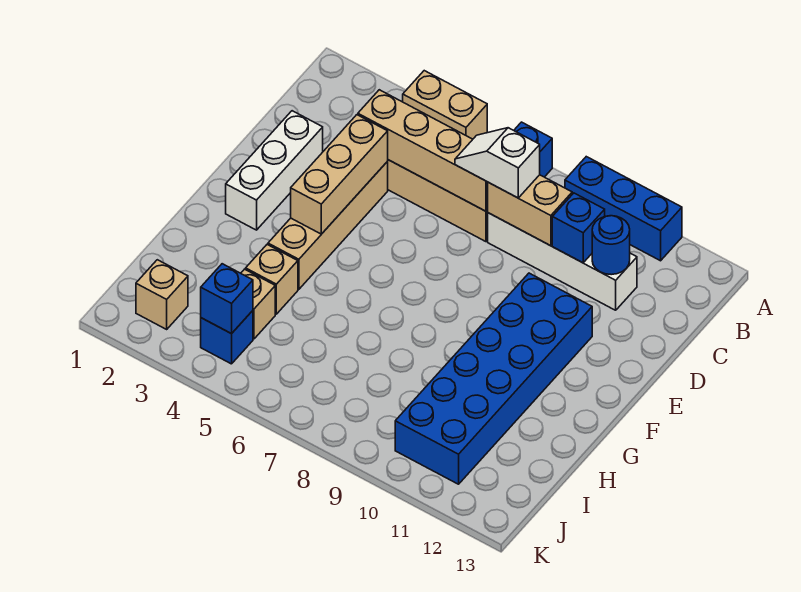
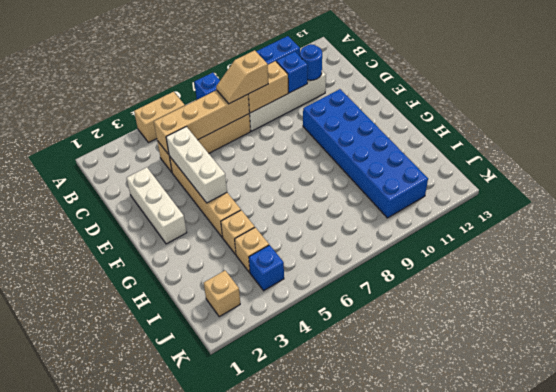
white slope C7:C8 level 3 top 8 -> tan slope C7:C8 level 3 top 8
tan brick D4:F4 level 2 -> white brick D4:F4 level 2
blue brick J4 level 2 -> none

